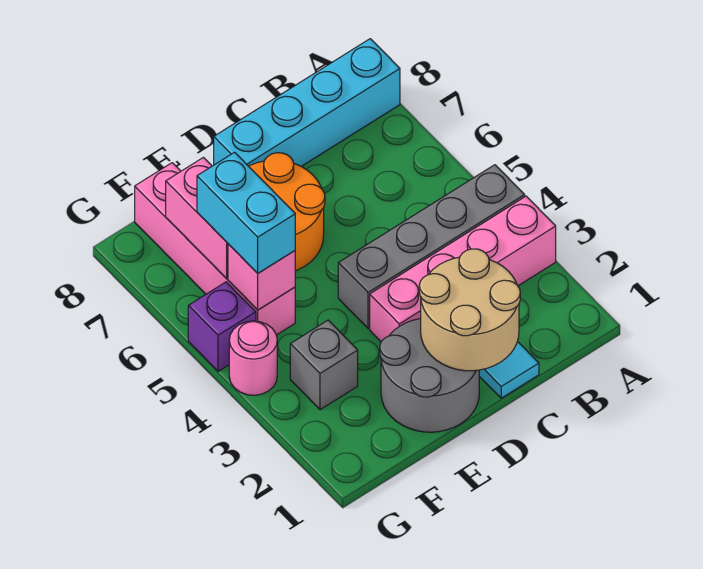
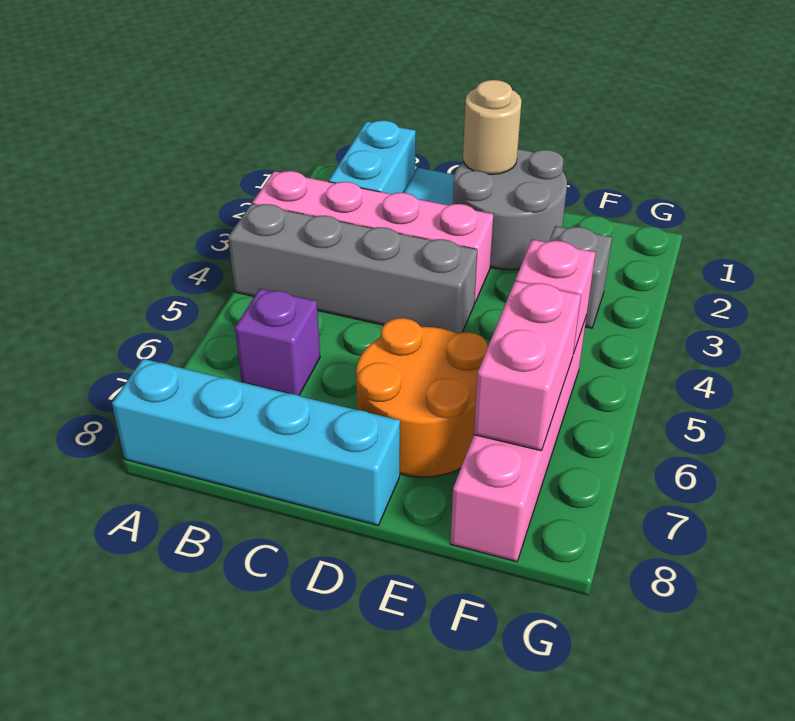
tan round brick C1:D2 level 2 -> tan round brick D1 level 2
cyan brick F5:F6 level 3 -> cyan brick B1:B2 level 1
pink round brick G4 level 1 -> none
purple brick G5 level 1 -> purple brick B6 level 1

